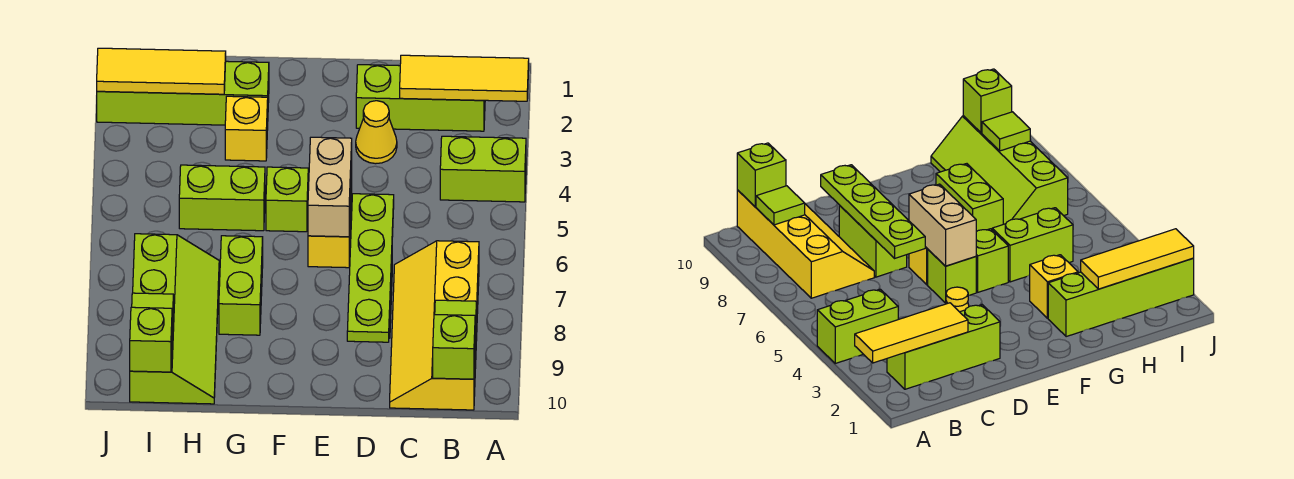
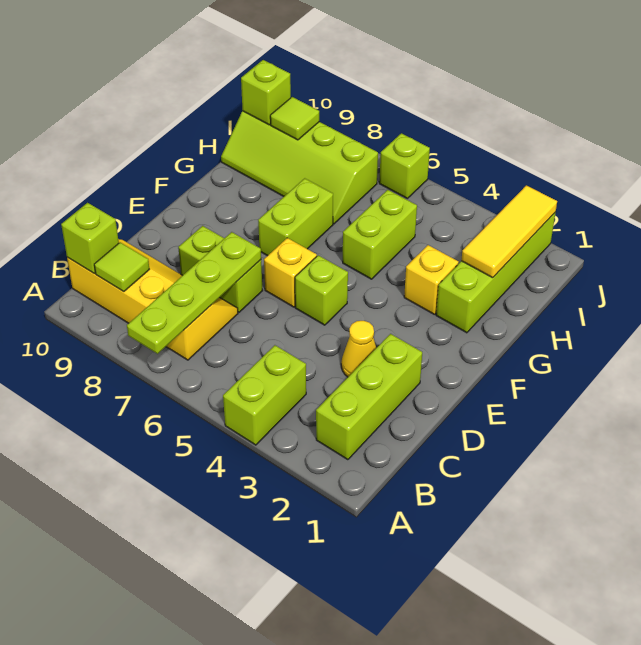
yellow tile A2:C2 level 2 -> none
lime plate D6:D9 level 2 -> lime plate A7:D7 level 2
tan brick E5:E6 level 2 -> none
lime brick F5 level 1 -> lime brick J6 level 1
lime brick G7:G8 level 1 -> lime brick F7:G7 level 1

